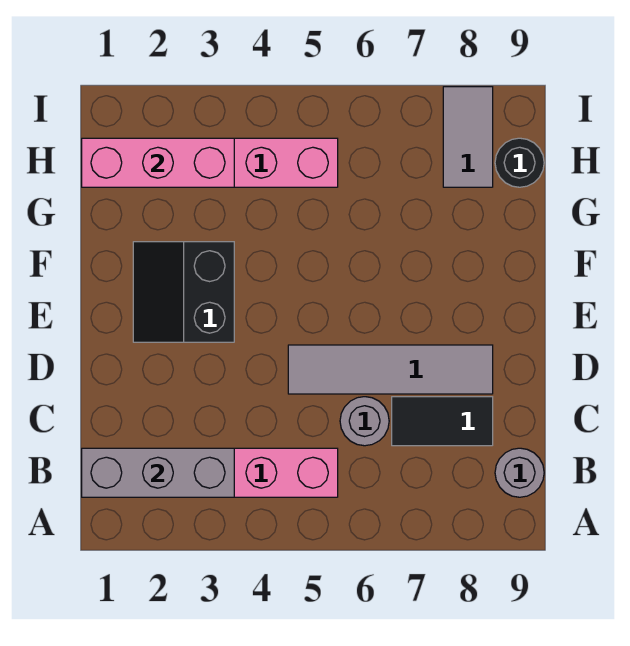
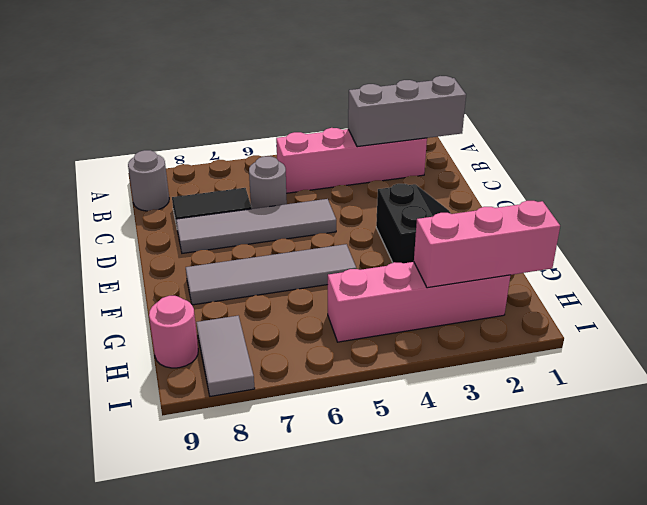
none -> grey tile F5:F8 level 1
black round brick H9 level 1 -> pink round brick H9 level 1

